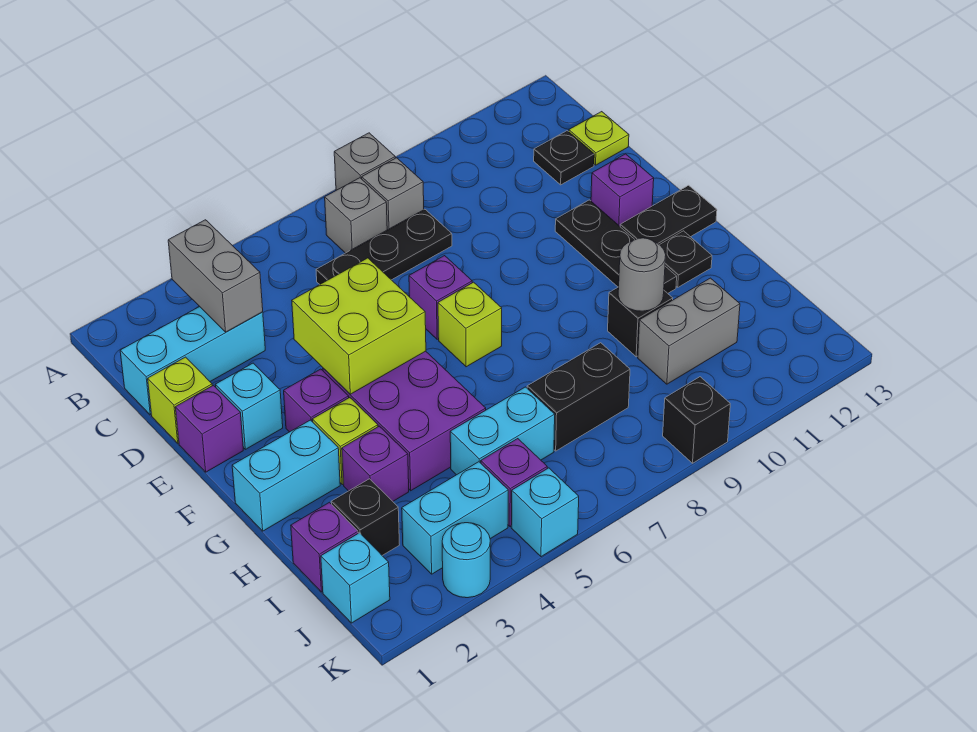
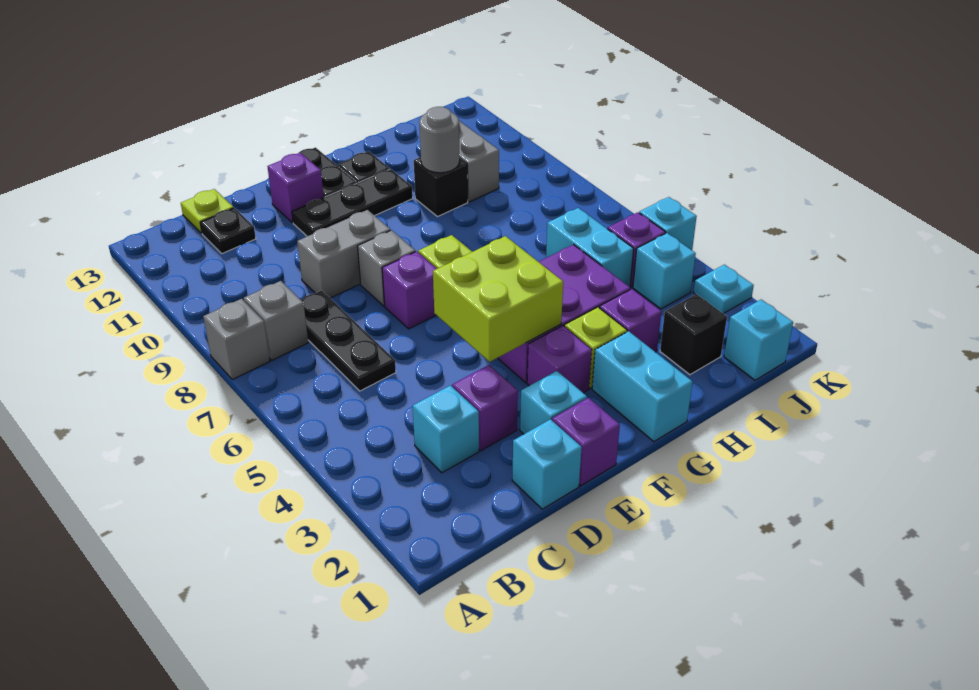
grey brick B3:C3 level 2 -> grey brick D9:E9 level 1
grey brick B7 level 1 -> grey brick E8 level 1
cyan brick C1:C3 level 1 -> cyan brick C3 level 1
lime brick D1 level 1 -> cyan brick D1 level 1
purple brick I1 level 1 -> purple brick D3 level 1
black brick I7:I8 level 1 -> none
cyan brick J3:J4 level 1 -> cyan brick J4 level 1
cyan round brick K3 level 1 -> cyan plate K3 level 1
black brick K9 level 1 -> none

